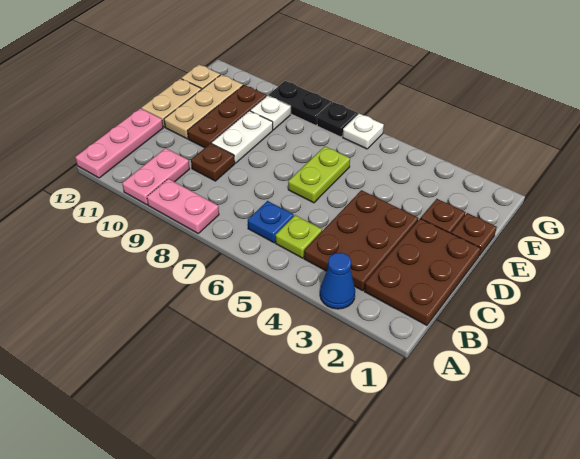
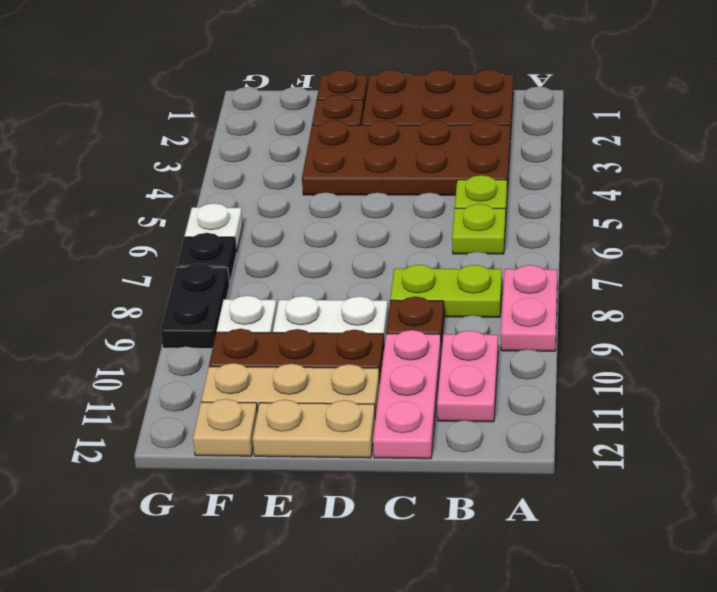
blue cone A3 level 1 -> none
pink plate A10:B10 level 1 -> pink plate B10:B11 level 1
pink plate A12:C12 level 1 -> pink plate C10:C12 level 1
brown plate B3:D4 level 1 -> brown plate B3:E4 level 1
blue plate B6 level 1 -> lime plate B6 level 1
lime plate D6:E6 level 1 -> lime plate B8:C8 level 1

